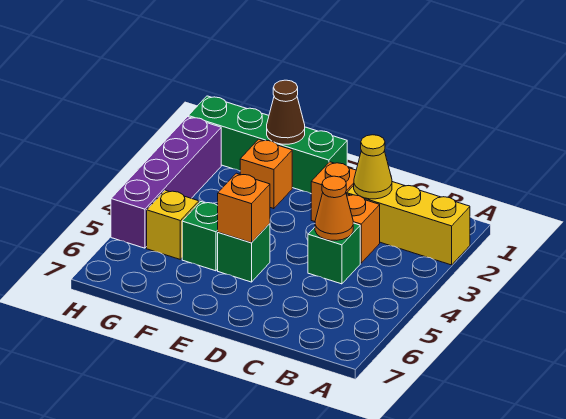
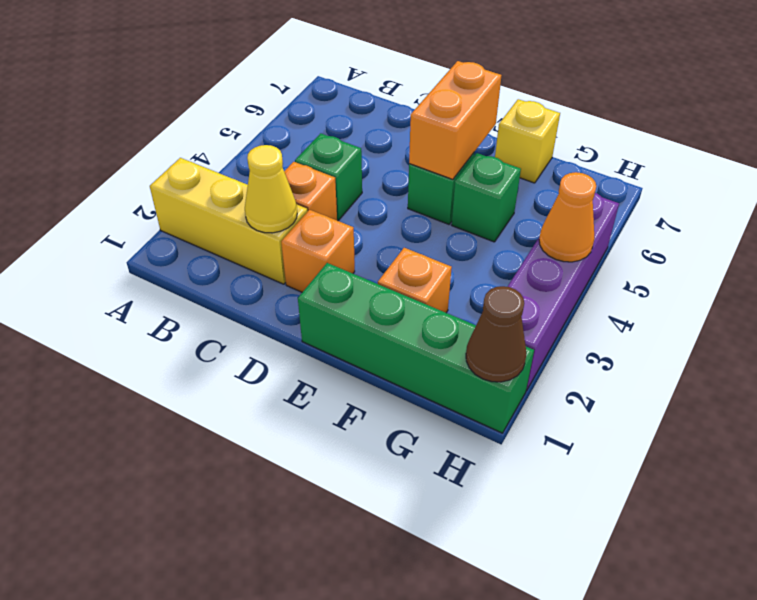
orange cone C4 level 2 -> orange cone H4 level 2
orange brick E5 level 2 -> orange brick E5:E6 level 2
brown cone F1 level 2 -> brown cone H1 level 2
yellow brick G5 level 1 -> yellow brick F7 level 1

